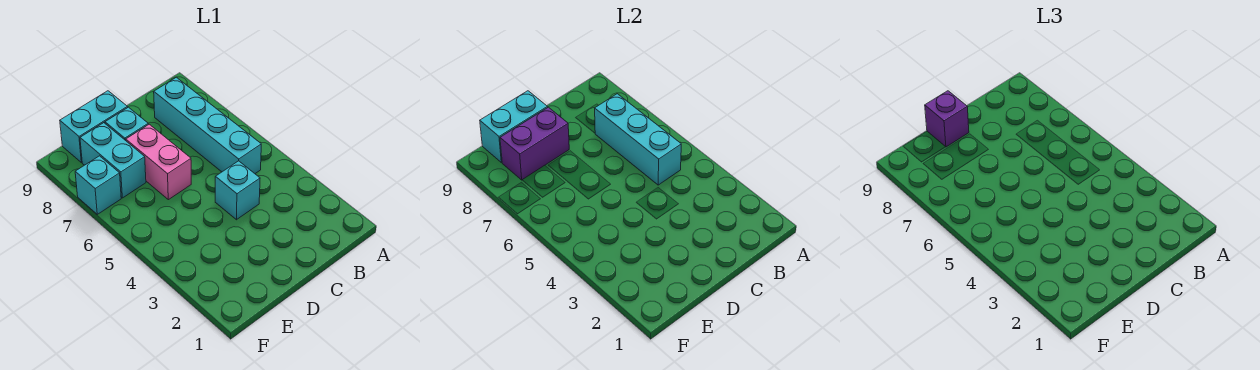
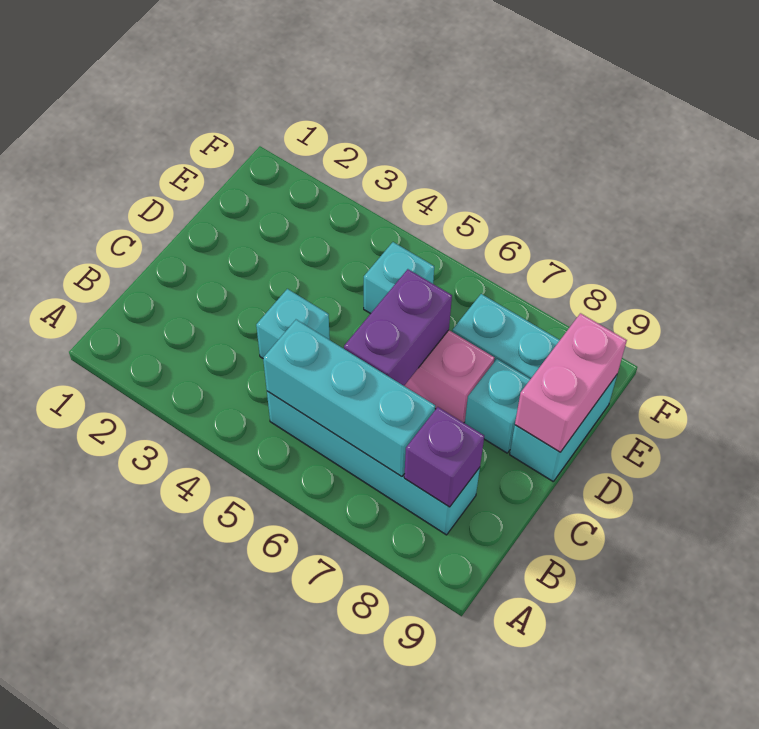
purple brick D8:E8 level 2 -> purple brick C6:D6 level 2
cyan brick D9:E9 level 2 -> pink brick D9:E9 level 2
purple brick D9 level 3 -> purple brick B8 level 2
cyan brick F7 level 1 -> cyan brick E5 level 1

